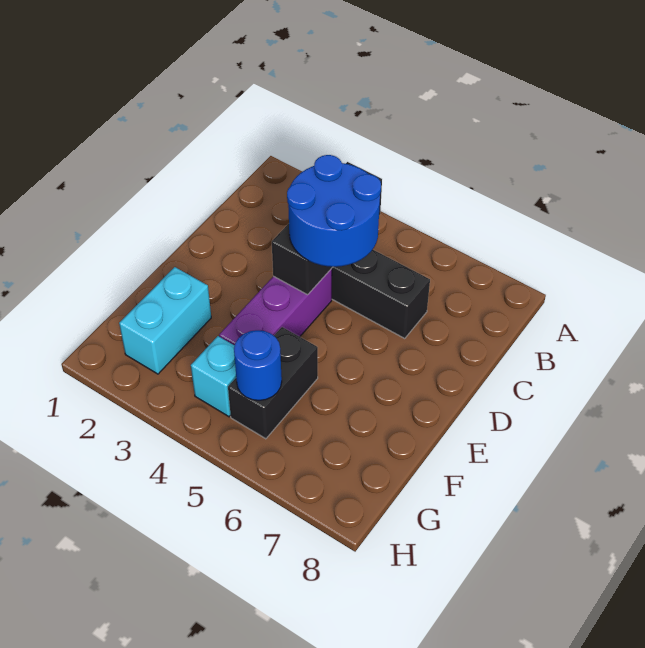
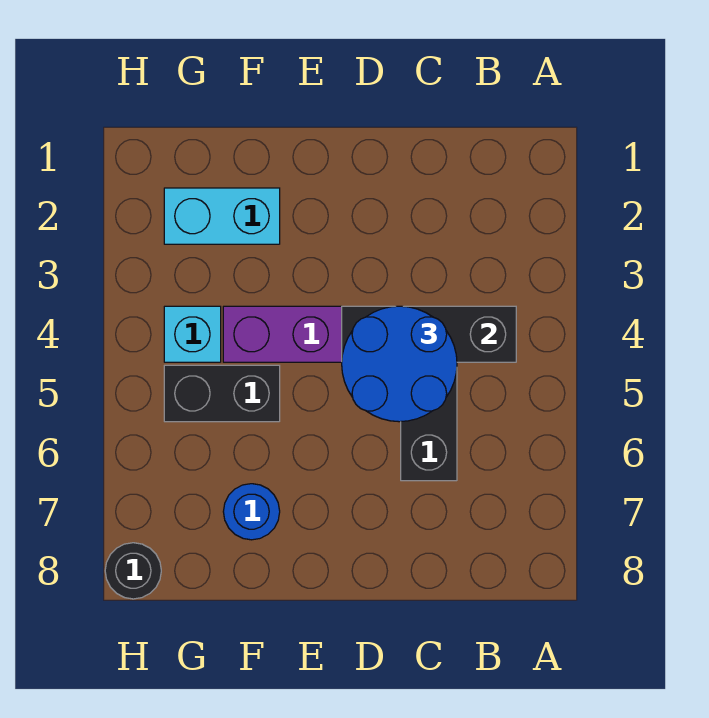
blue round brick G5 level 2 -> blue round brick F7 level 1
none -> black round brick H8 level 1

